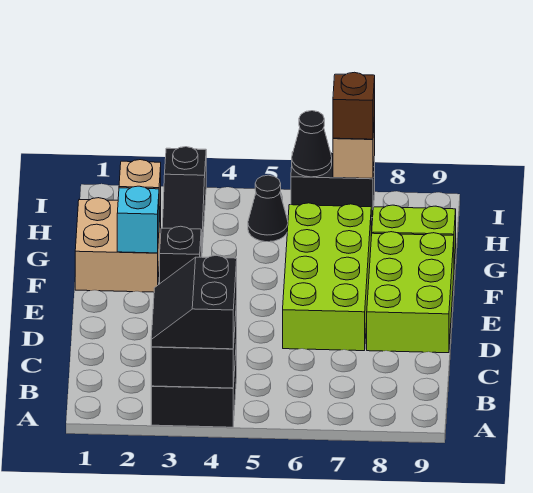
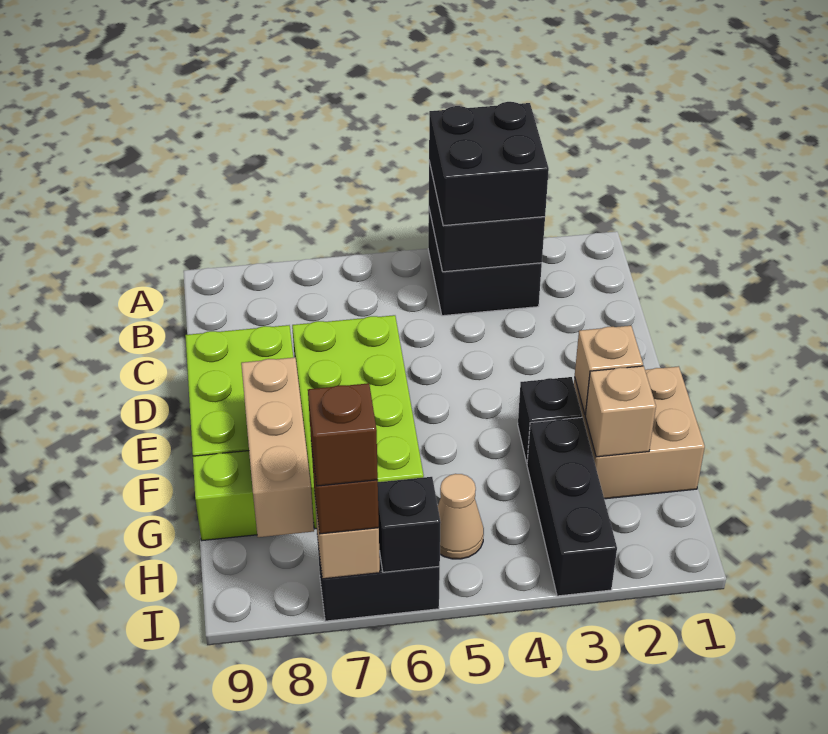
black slope A3:B4 level 3 top 4 -> black brick A3:B4 level 3
cyan brick F2 level 2 -> tan brick F2 level 2
none -> tan brick F8:H8 level 2
black slope G3:I3 level 1 top I -> black brick G3:I3 level 1
black cone H5 level 1 -> tan cone H5 level 1
black cone I6 level 2 -> black brick I6 level 2
none -> brown brick I7 level 4

